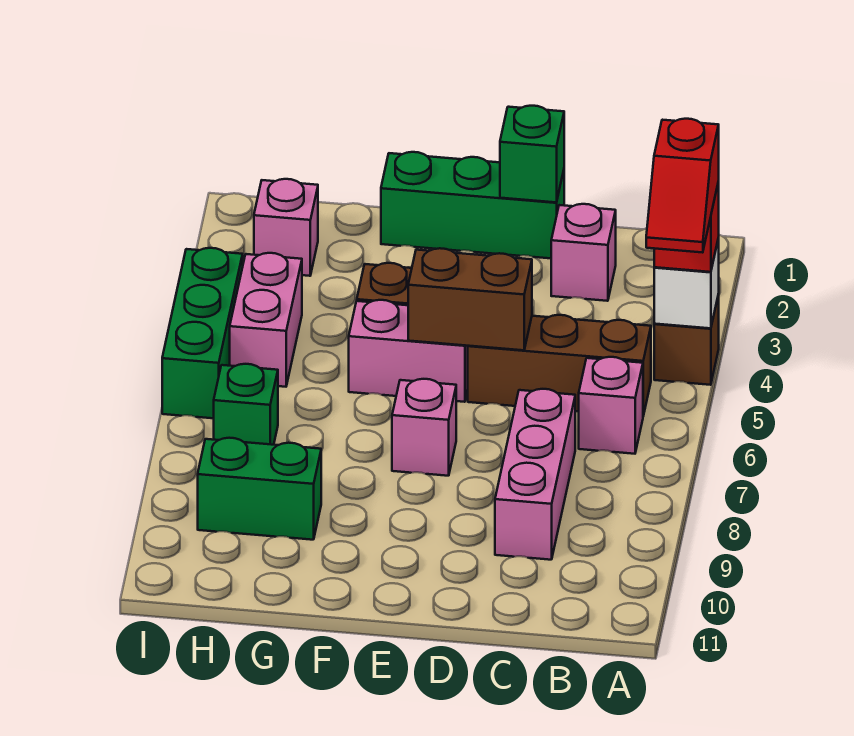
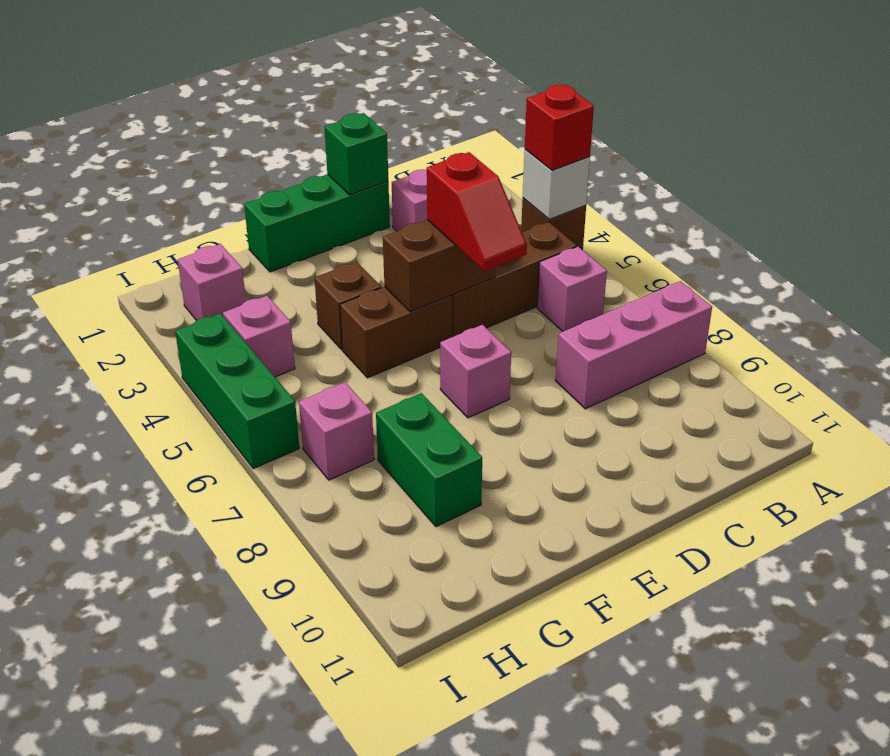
red slope A4:A5 level 4 top 4 -> red slope D5:D6 level 3 top 5
pink brick C7:C9 level 1 -> pink brick A8:C8 level 1
pink brick E5:F5 level 1 -> brown brick E5:F5 level 1
green brick G9:H9 level 1 -> green brick G8:G9 level 1
pink brick H4:H5 level 1 -> pink brick H4 level 1
green brick H7 level 1 -> pink brick H7 level 1

